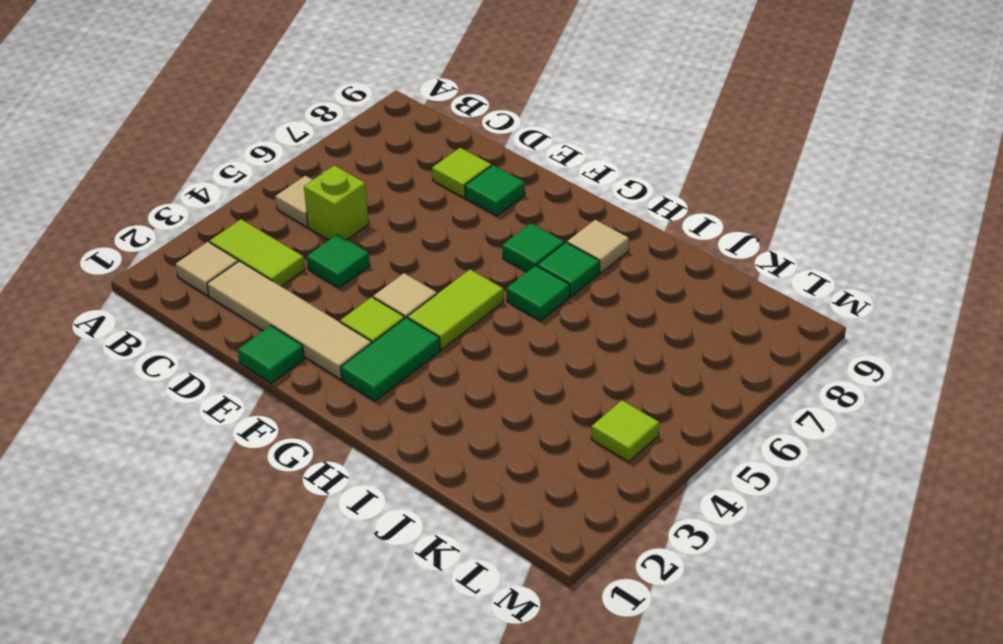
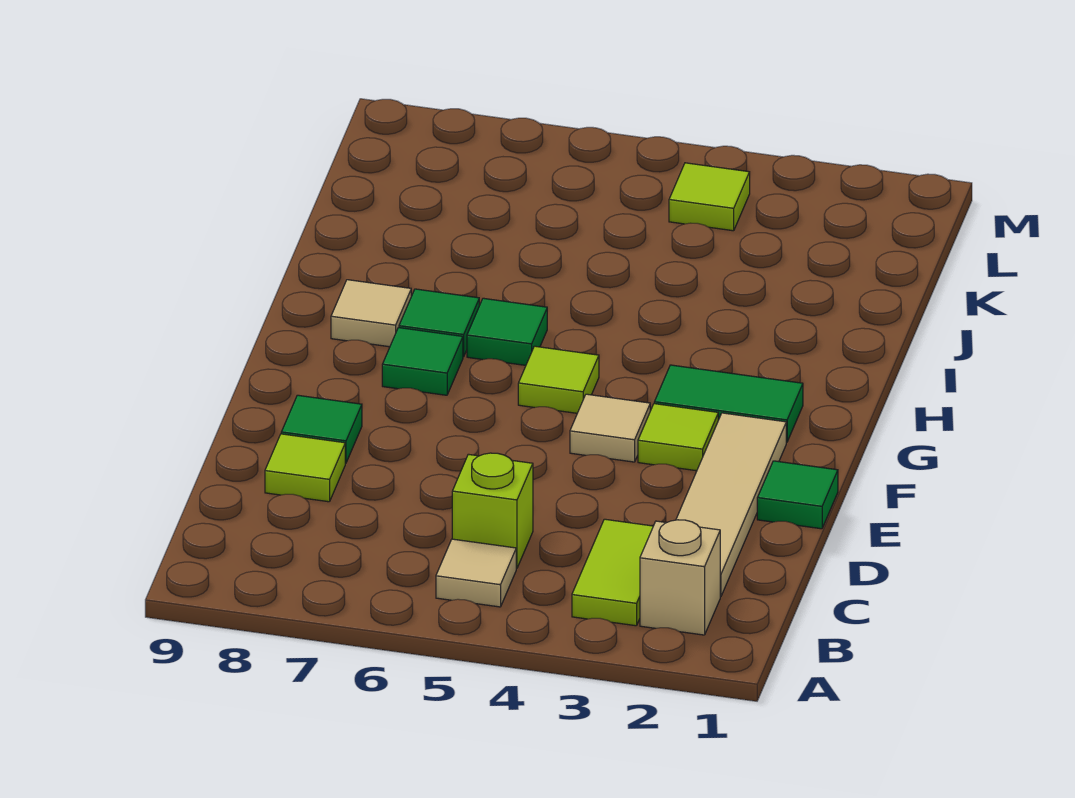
tan tile B2 level 1 -> tan brick B2 level 1
green tile D4 level 1 -> none
lime tile G4:G5 level 1 -> lime tile G5 level 1

